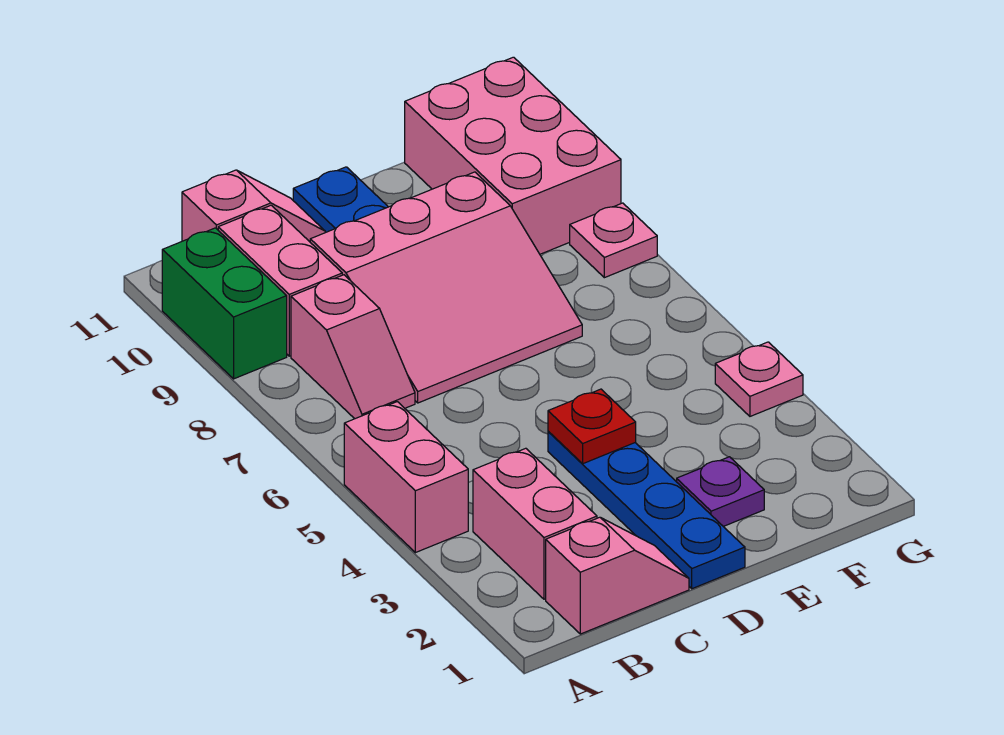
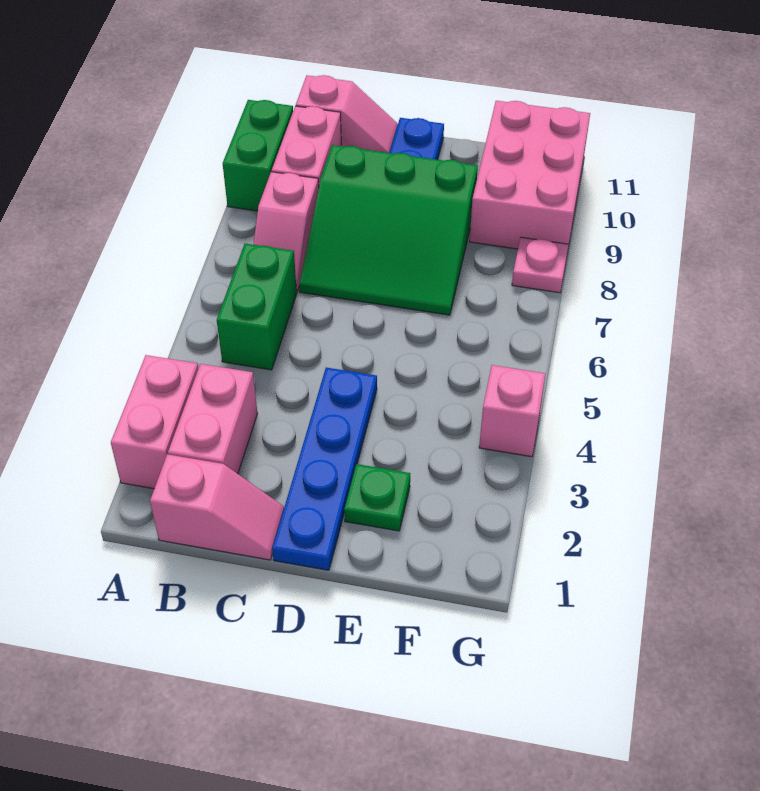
pink brick A4:A5 level 1 -> pink brick A2:A3 level 1
none -> green brick B5:B6 level 1
pink slope C7:E9 level 1 top 9 -> green slope C7:E9 level 1 top 9
red plate D4 level 2 -> none
purple plate E2 level 1 -> green plate E2 level 1
pink plate G4 level 1 -> pink brick G4 level 1

